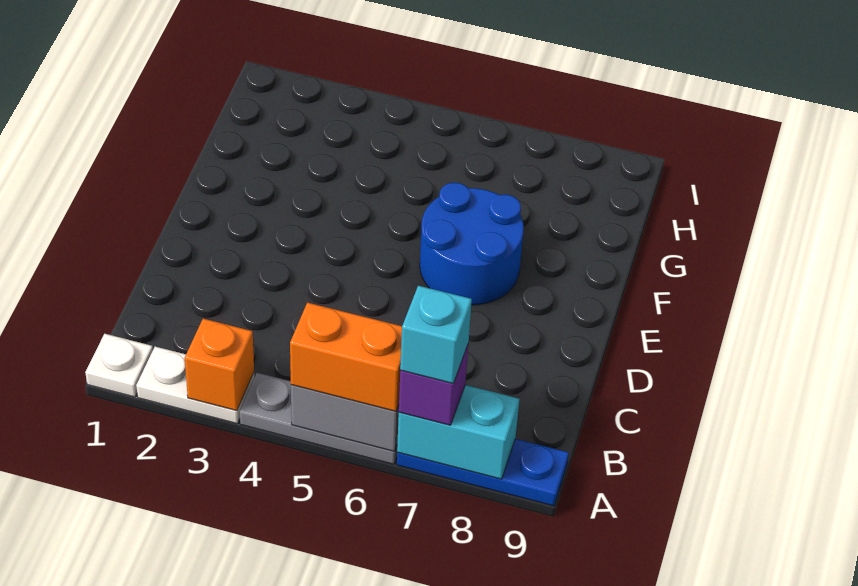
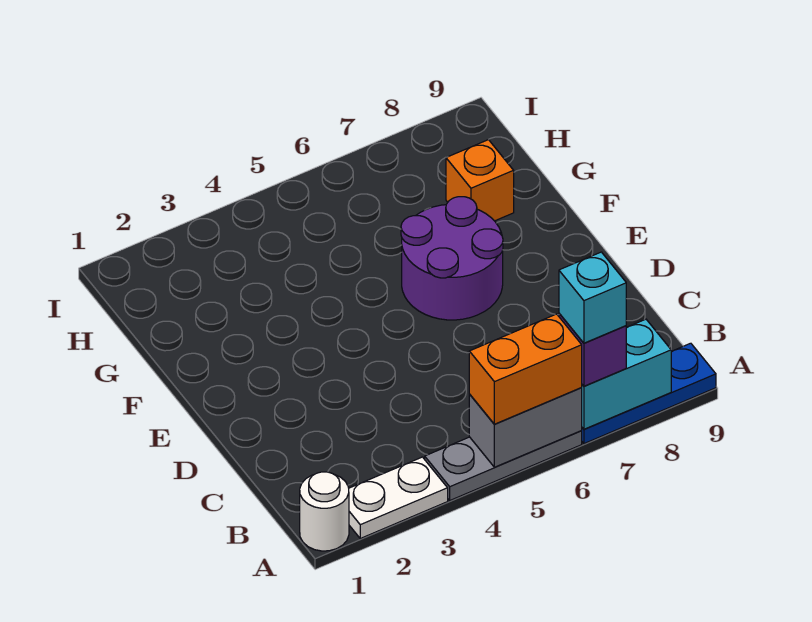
white plate A1 level 1 -> white round brick A1 level 1
orange brick A3 level 2 -> orange brick G8 level 1
blue round brick E6:F7 level 1 -> purple round brick E6:F7 level 1

